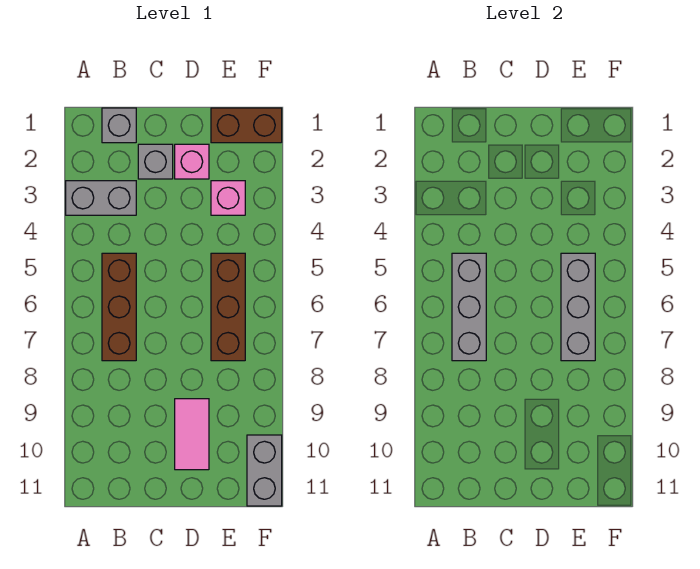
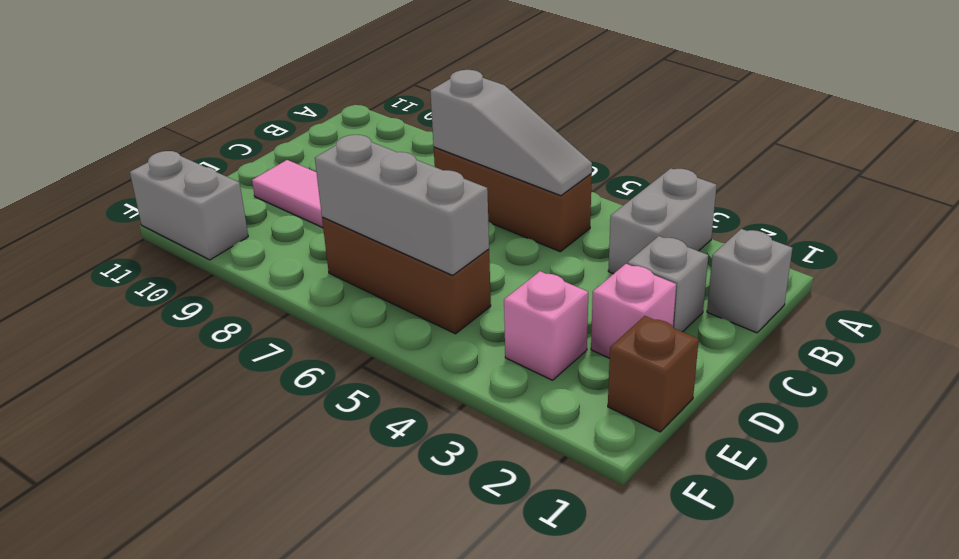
grey brick B5:B7 level 2 -> grey slope B5:B7 level 2 top 7
brown brick E1:F1 level 1 -> brown brick E1 level 1

